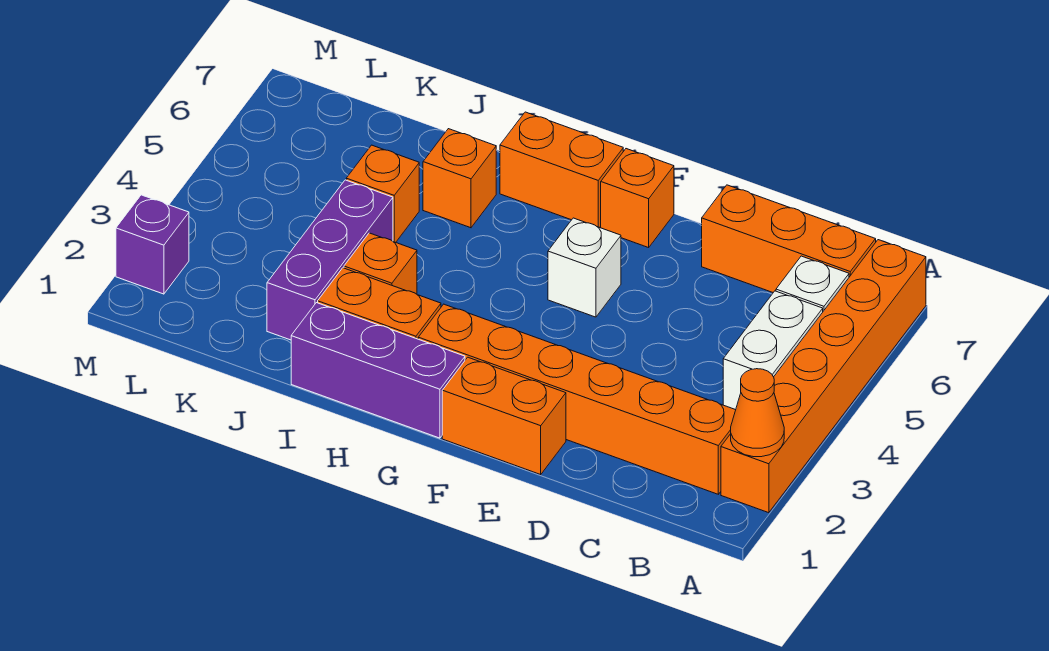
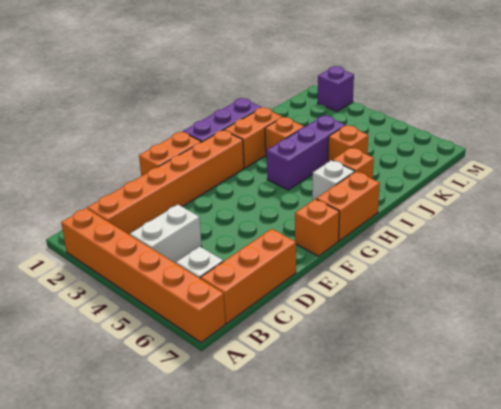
orange cone A2 level 2 -> none
white brick B4:B5 level 1 -> white brick B4:C4 level 1
white brick F5 level 1 -> white brick H6 level 1
purple brick J2:J4 level 1 -> purple brick H4:J4 level 1

